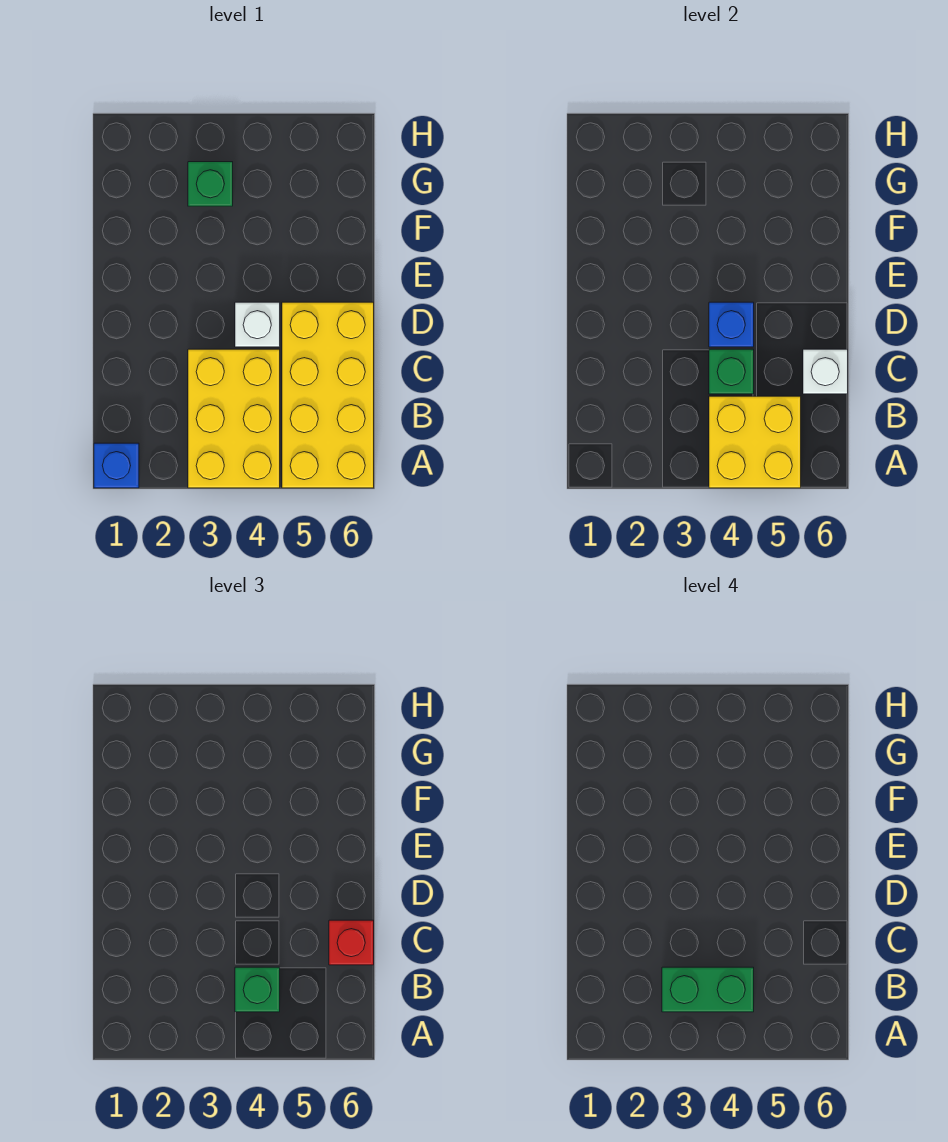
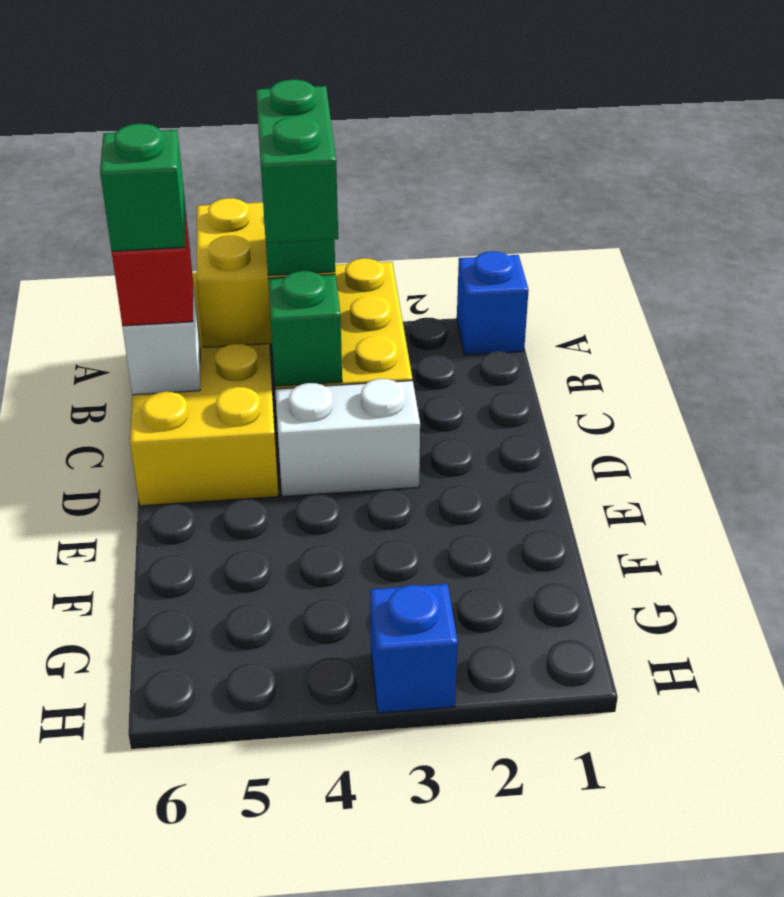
green brick B3:B4 level 4 -> green brick B4:C4 level 4
white brick D4 level 1 -> white brick D3:D4 level 1
blue brick D4 level 2 -> blue brick H3 level 1
green brick G3 level 1 -> green brick C6 level 4

